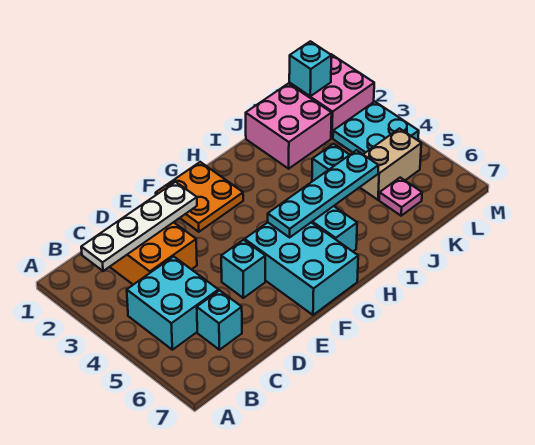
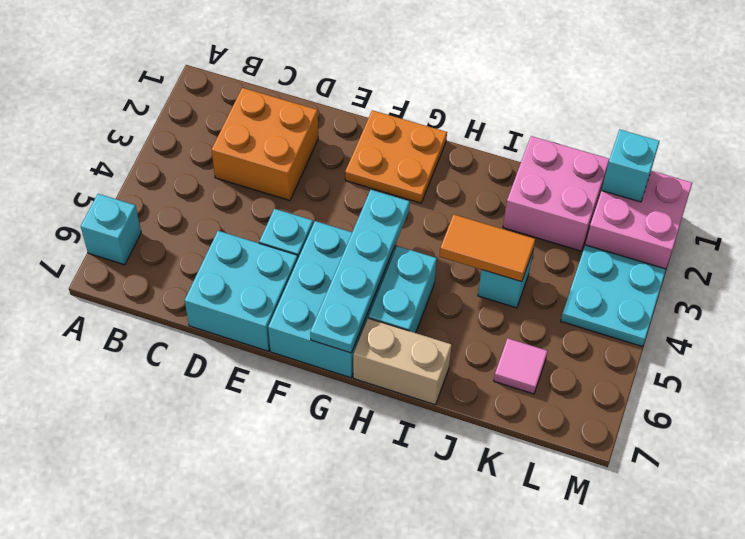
white plate B2:E2 level 2 -> none
cyan brick B4:C5 level 1 -> cyan brick D6:E7 level 1
cyan brick C6 level 1 -> cyan brick A6 level 1
cyan plate G5:J5 level 2 -> cyan plate G4:G7 level 2
none -> orange tile I4:J4 level 2
tan brick K5:L5 level 1 -> tan brick H7:I7 level 1
pink plate K6 level 1 -> pink tile K6 level 1

